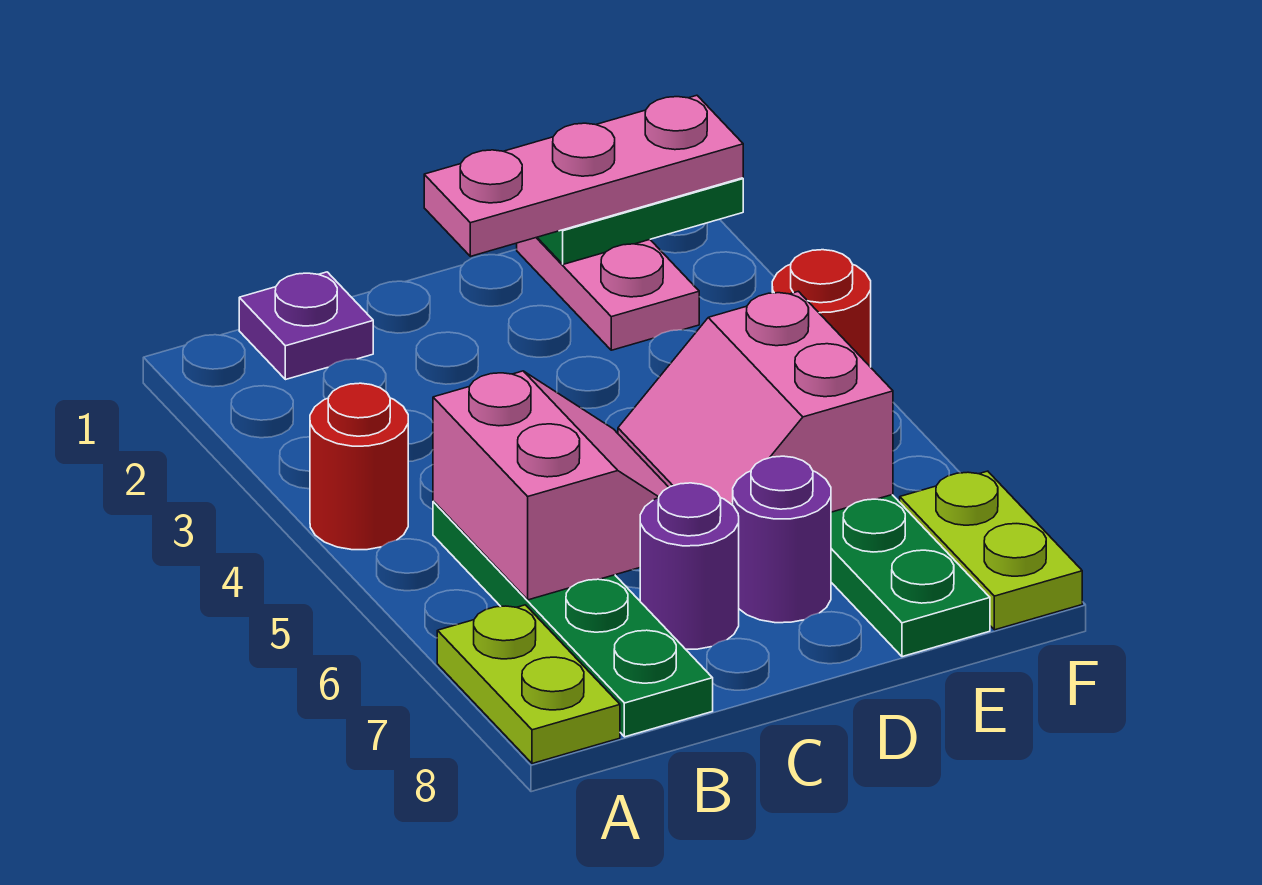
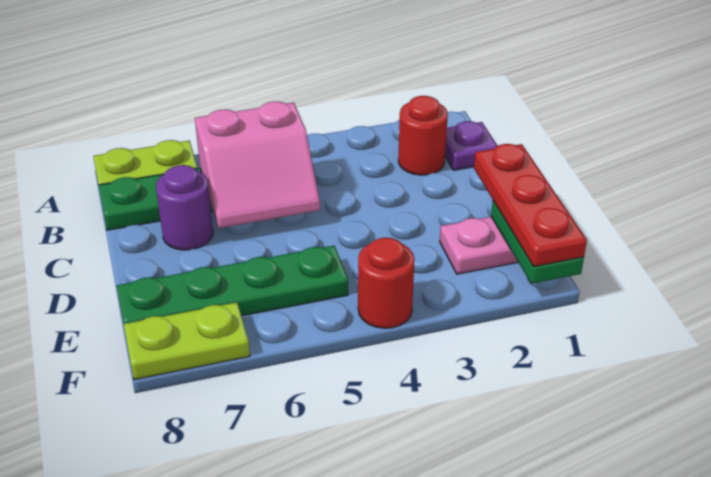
red round brick A4 level 1 -> red round brick B2 level 1
pink plate D1:F1 level 3 -> red plate D1:F1 level 3
pink slope D5:E6 level 2 top E -> none
purple round brick D7 level 1 -> none

